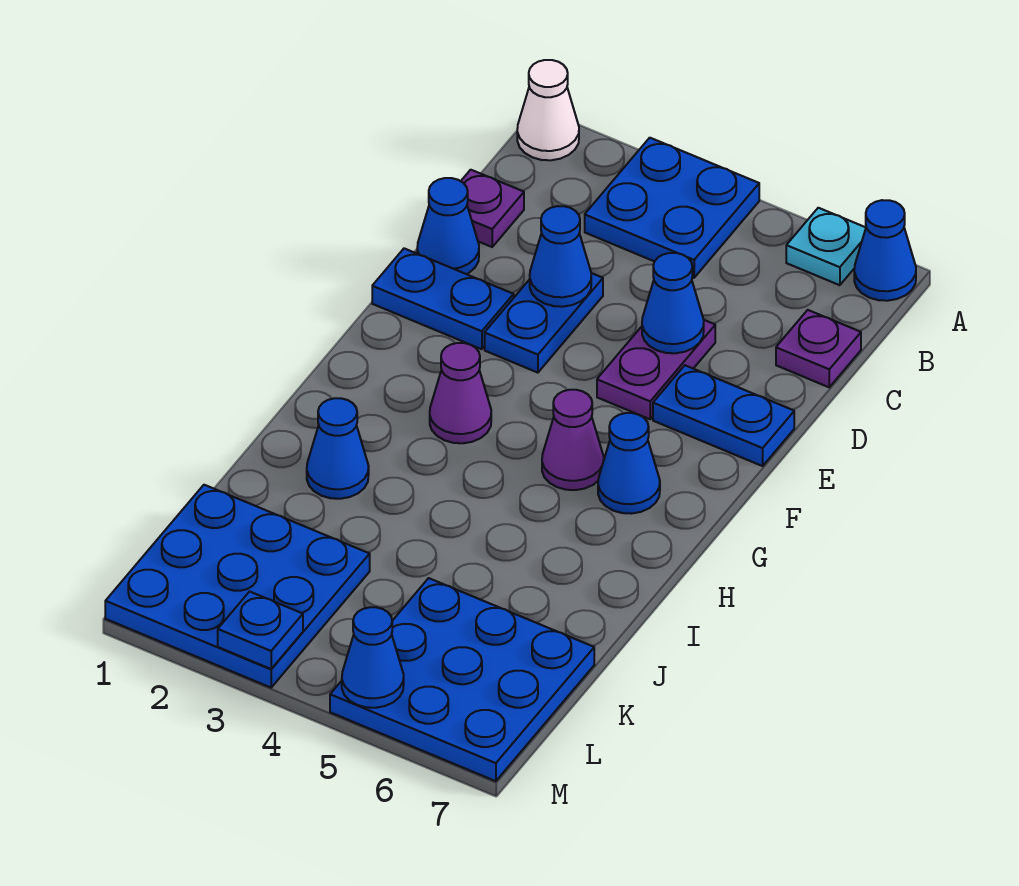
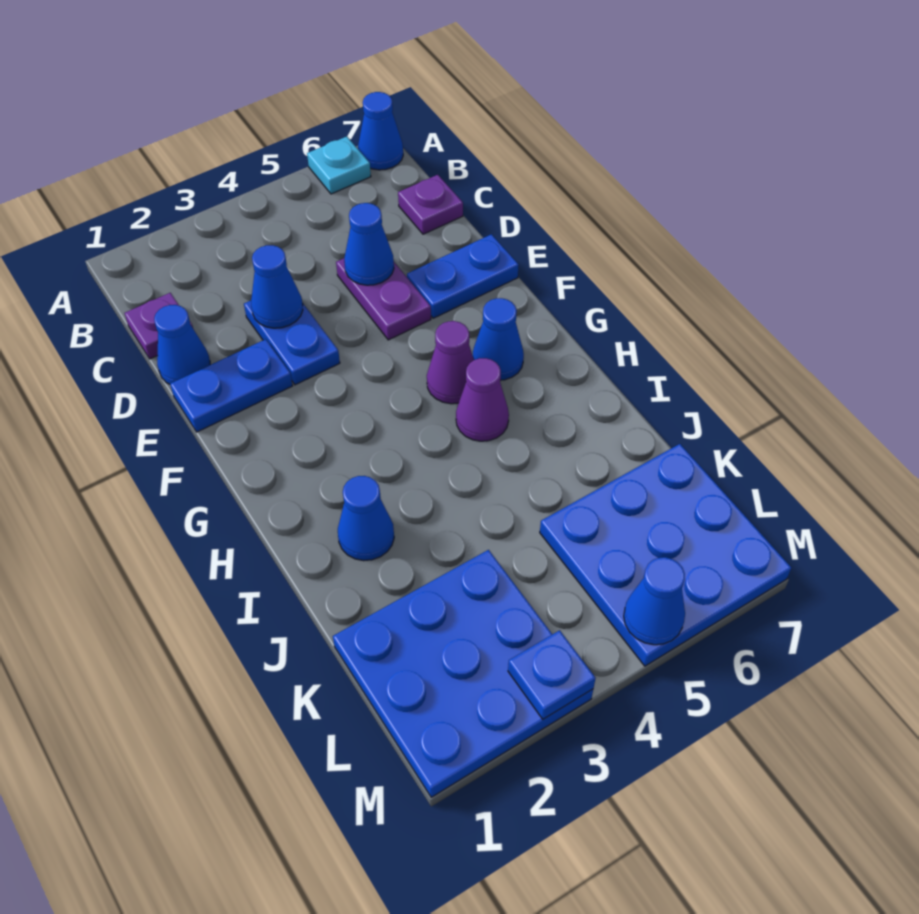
white cone A1 level 1 -> none
blue plate A3:B4 level 1 -> none
purple cone G3 level 1 -> purple cone H5 level 1

